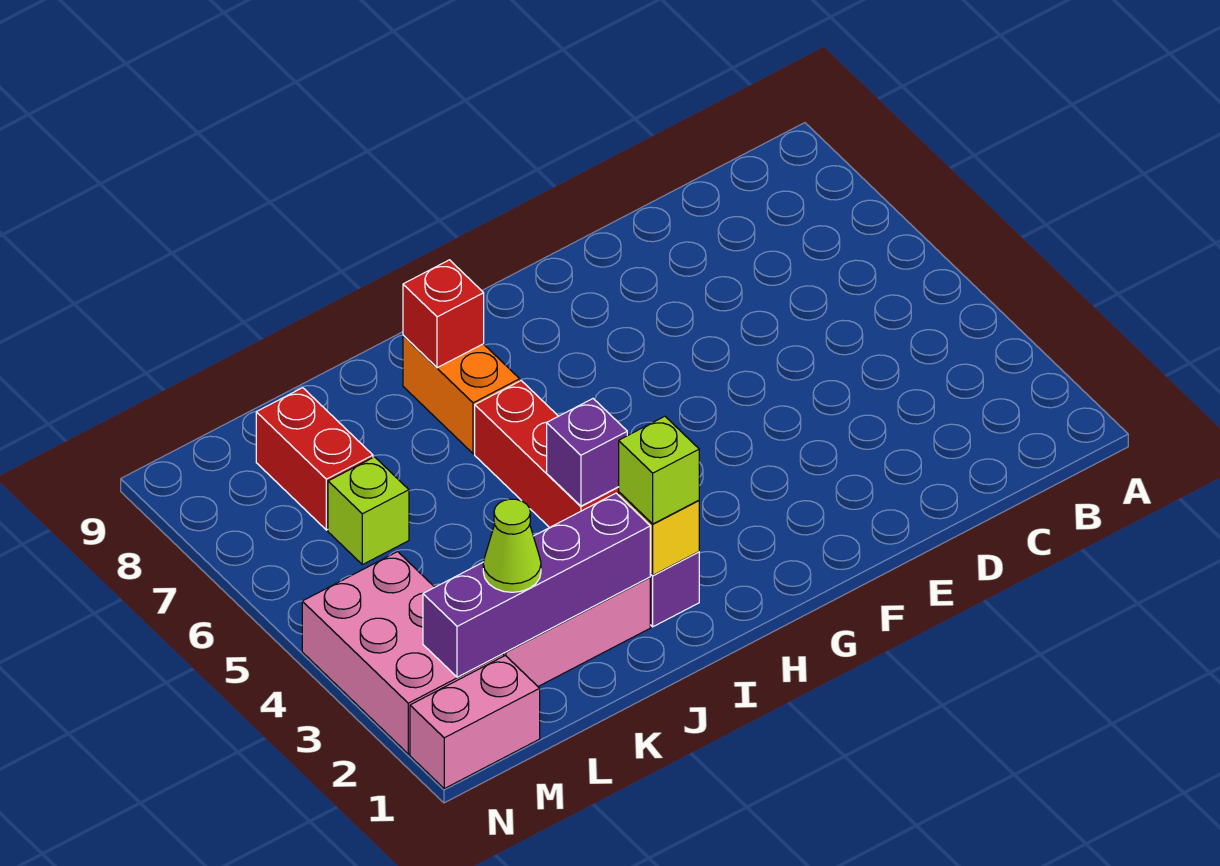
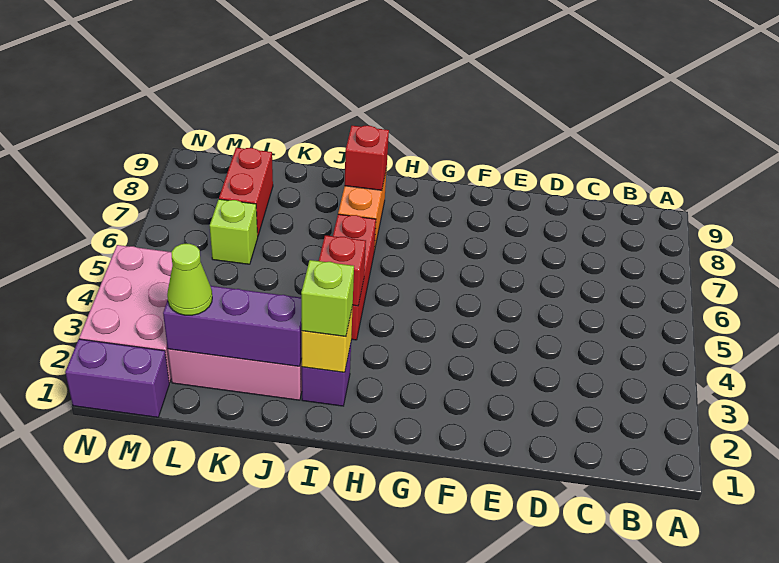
purple brick I4 level 2 -> red brick I4 level 2
purple brick J2:M2 level 2 -> purple brick J2:L2 level 2
pink brick M1:N1 level 1 -> purple brick M1:N1 level 1

